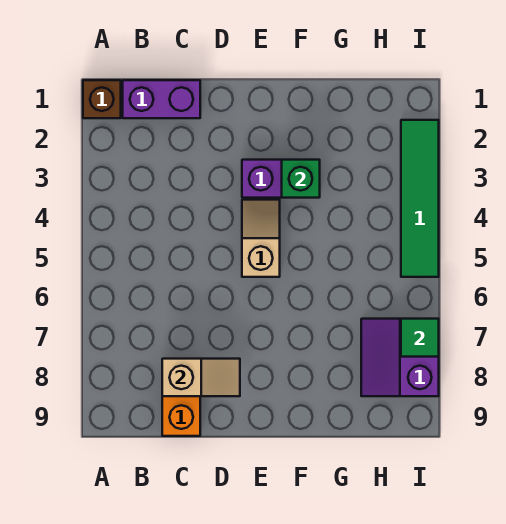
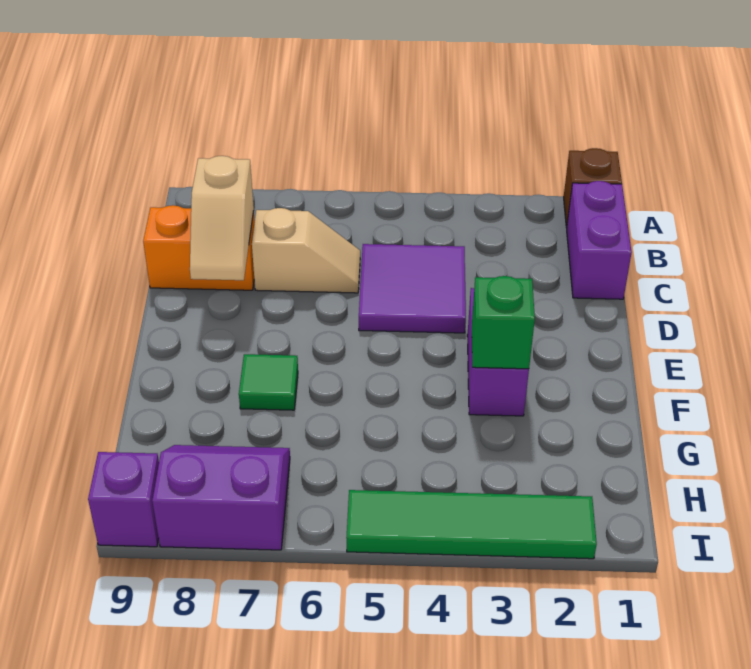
none -> purple tile C4:D5 level 1
tan slope E4:E5 level 1 top 5 -> tan slope C6:C7 level 1 top 7
green tile I7 level 2 -> green tile F7 level 1
none -> purple brick I9 level 1

